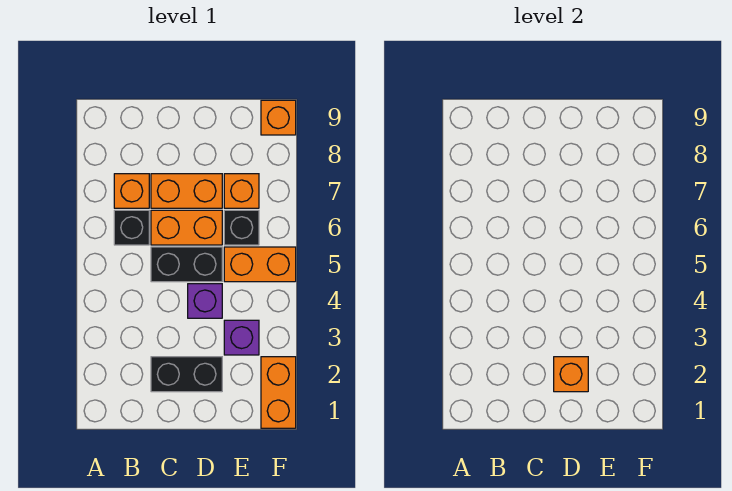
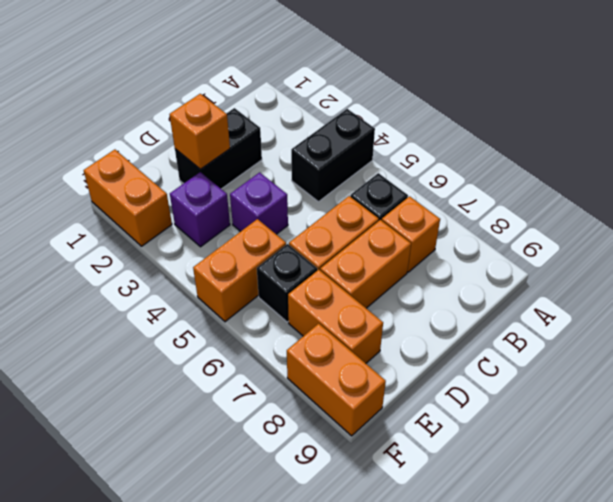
black brick C5:D5 level 1 -> black brick A4:B4 level 1
orange brick E7 level 1 -> orange brick E7:E8 level 1
orange brick F9 level 1 -> orange brick F8:F9 level 1

